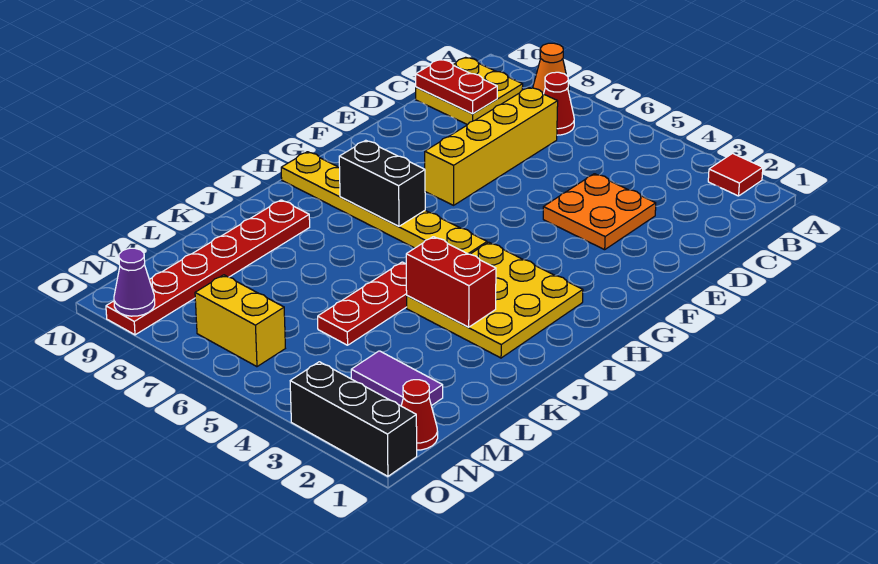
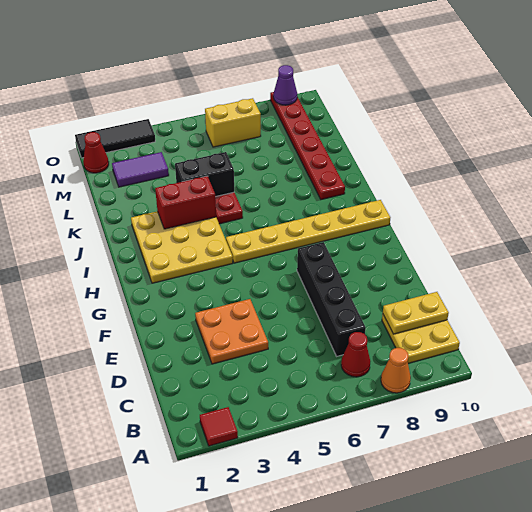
yellow brick C7:F7 level 1 -> black brick C7:F7 level 1
red plate C9:C10 level 2 -> yellow plate C9:C10 level 2
black brick H7:H8 level 2 -> black brick K4:K5 level 2
black brick O1:O3 level 1 -> black tile O1:O3 level 1

